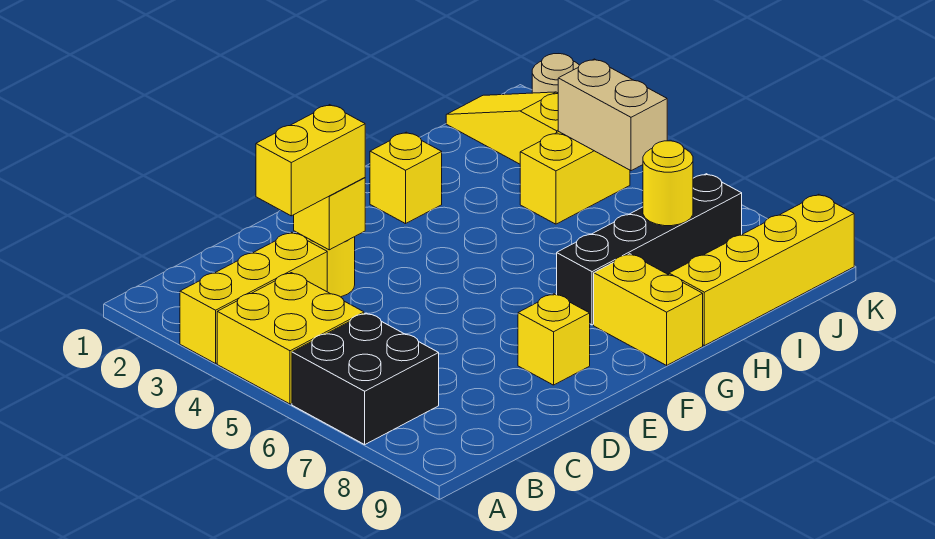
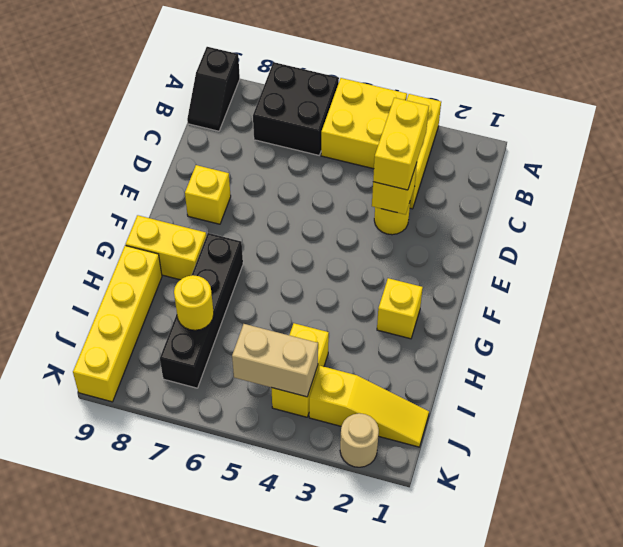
none -> black slope A9:B9 level 1 top A

